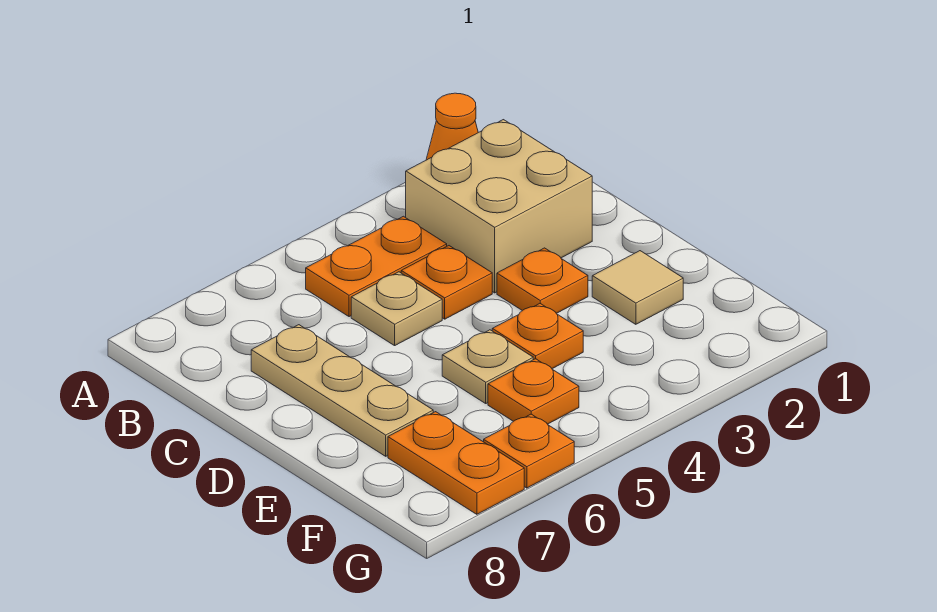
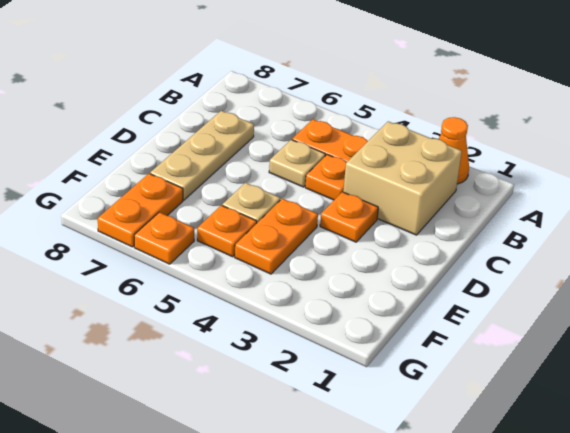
tan tile E2 level 1 -> none
orange plate E4 level 1 -> orange plate E4:F4 level 1

